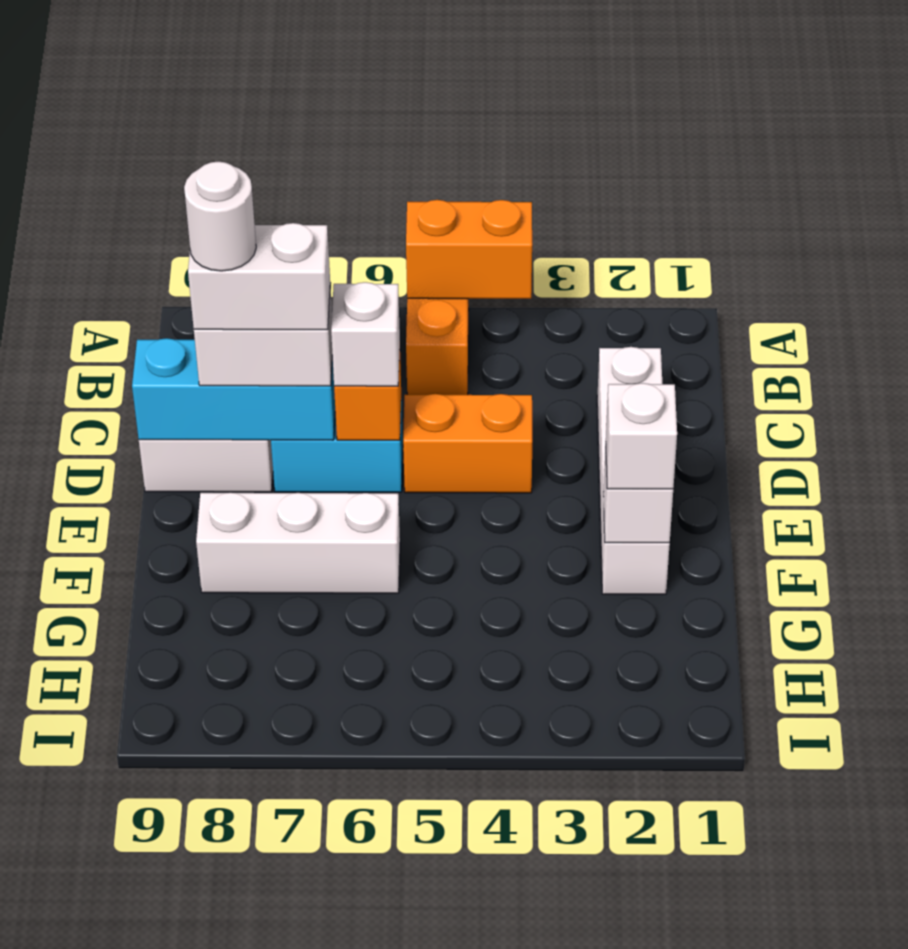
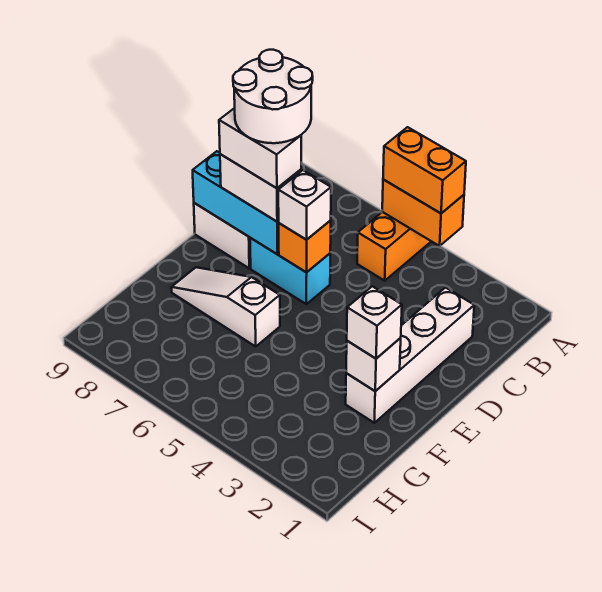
orange brick D4:D5 level 1 -> orange brick A4:A5 level 3
white round brick D8 level 5 -> white round brick C7:D8 level 5
white brick F6:F8 level 1 -> white slope F6:F8 level 1 top 6

